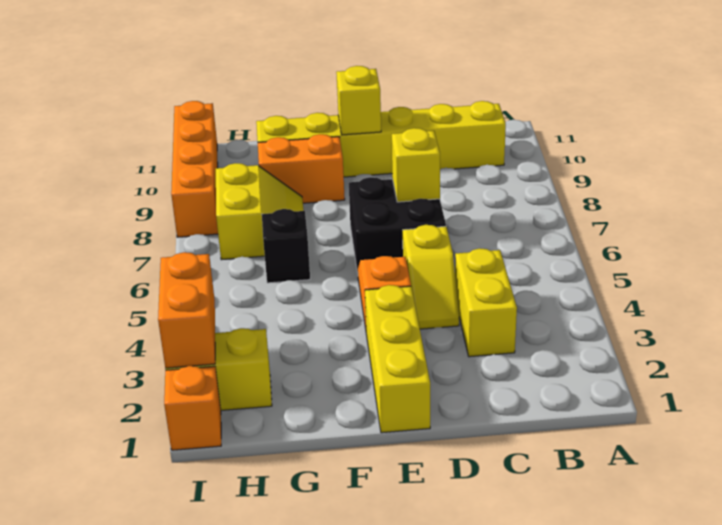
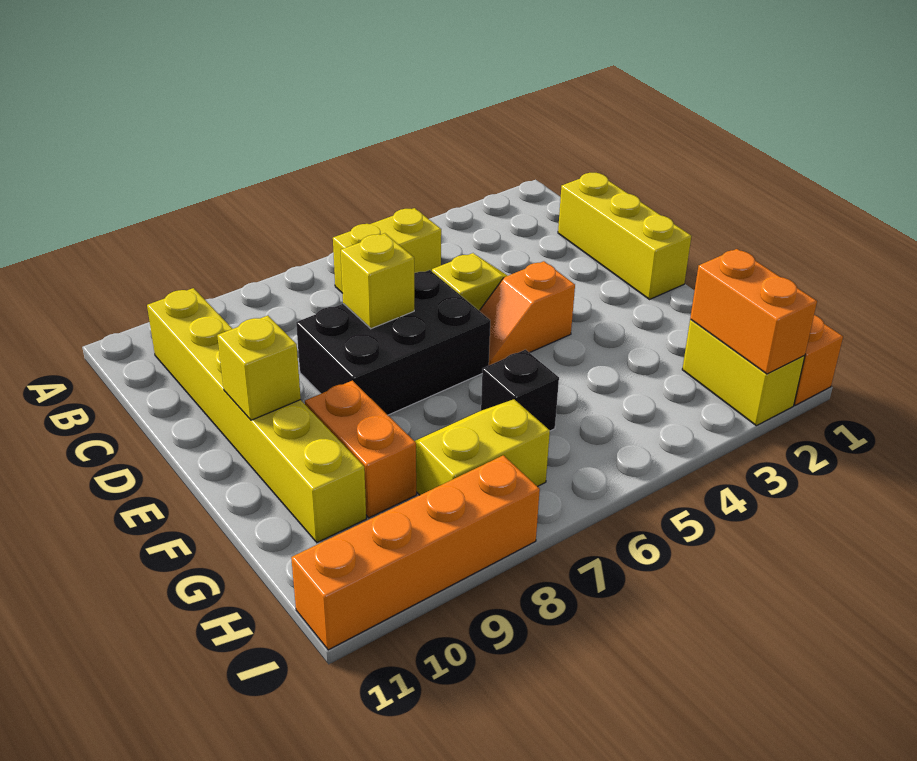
yellow brick C3:C4 level 1 -> yellow brick B5:B6 level 1
black brick D6:E7 level 1 -> black brick D6:E8 level 1
yellow brick E1:E3 level 1 -> yellow brick C1:E1 level 1
orange brick I2:I3 level 2 -> orange brick H2:I2 level 2

